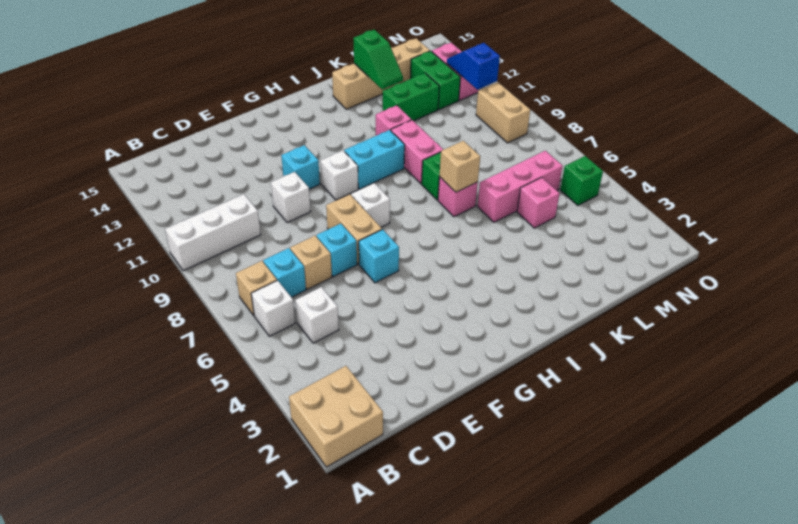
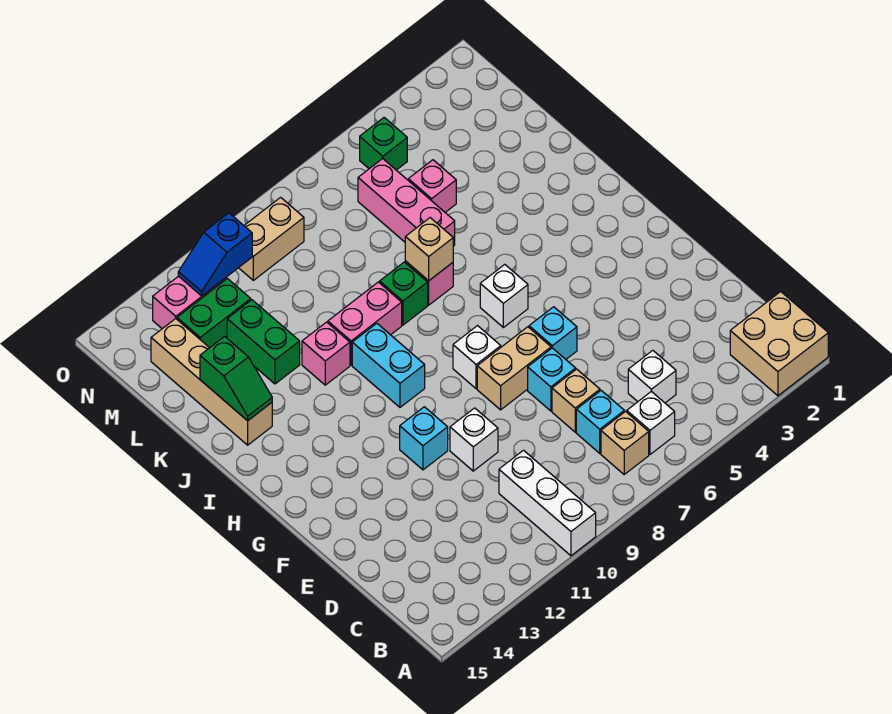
white brick G10 level 1 -> white brick H6 level 1
green slope K13:K14 level 2 top 14 -> green slope J14:K14 level 2 top K

